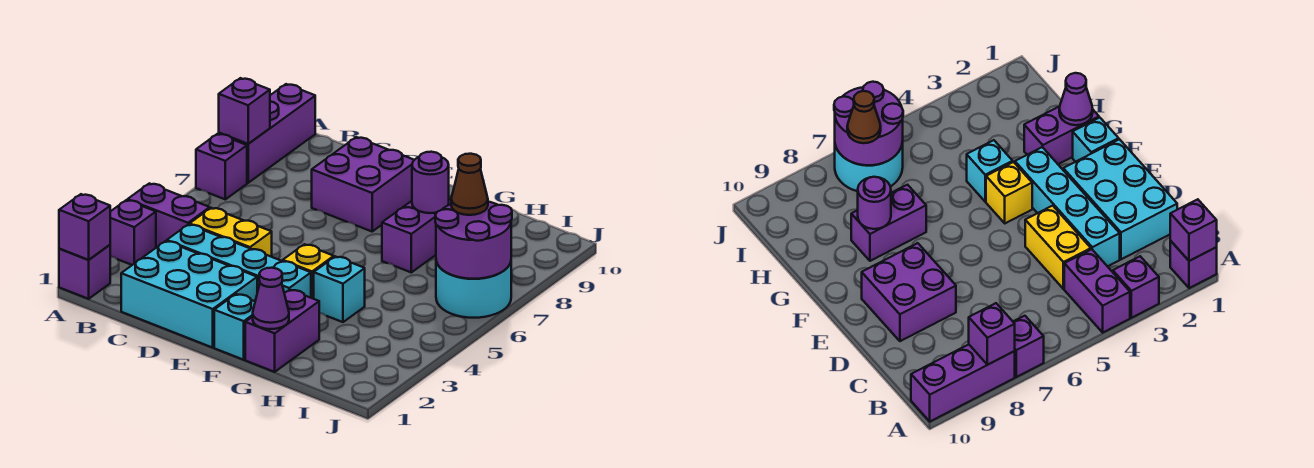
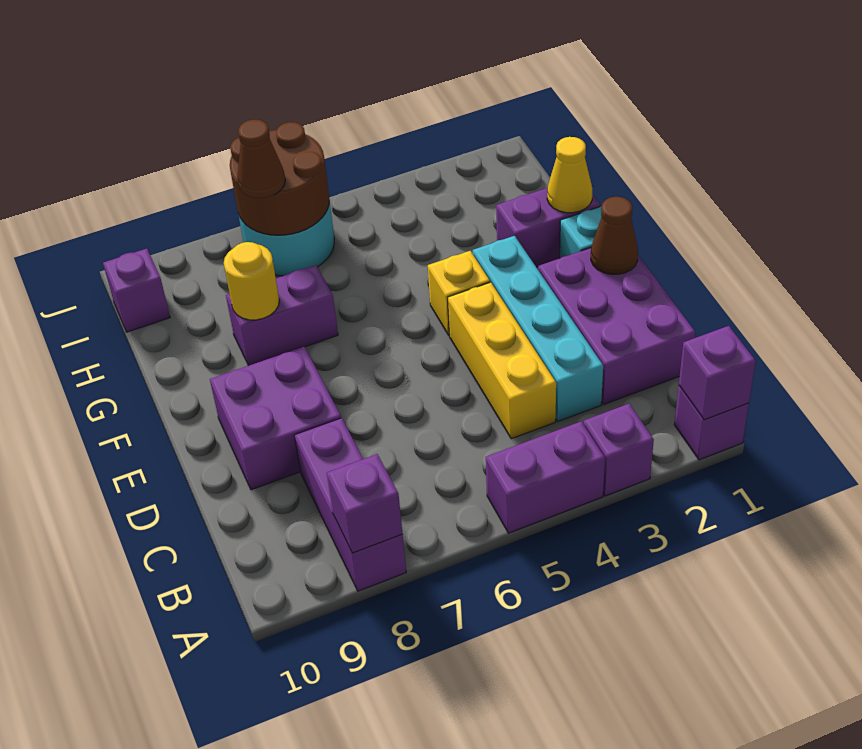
purple brick A4:B4 level 1 -> purple brick A4:A5 level 1
purple brick A7 level 1 -> purple brick I10 level 1
purple brick A8:A10 level 1 -> purple brick A8:C8 level 1
cyan brick C1:E2 level 1 -> purple brick C1:E2 level 1
yellow brick C4:D4 level 1 -> yellow brick C4:E4 level 1
none -> brown cone E1 level 2
purple cone G1 level 2 -> yellow cone G1 level 2
cyan brick G4 level 1 -> none
purple round brick G8 level 2 -> yellow round brick G8 level 2
purple round brick I6:J7 level 2 -> brown round brick I6:J7 level 2

